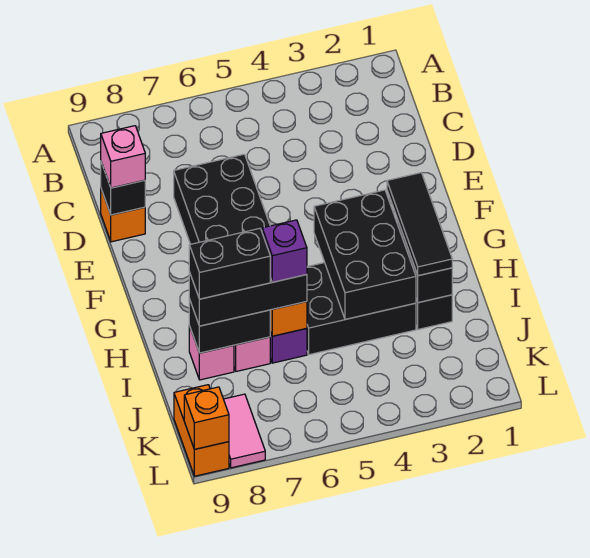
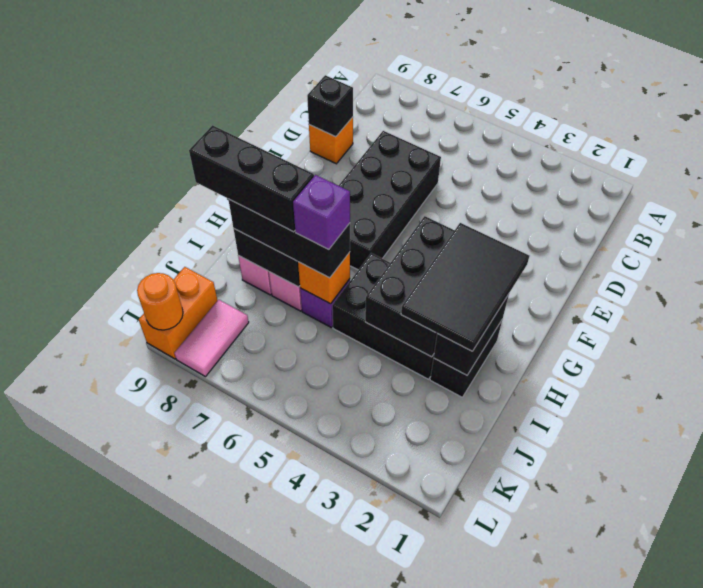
pink brick D9 level 3 -> none
black tile G2:I2 level 3 -> black tile G2:I3 level 3
black brick I7:I8 level 4 -> black brick I7:I9 level 4
orange brick L9 level 2 -> orange round brick L9 level 2

